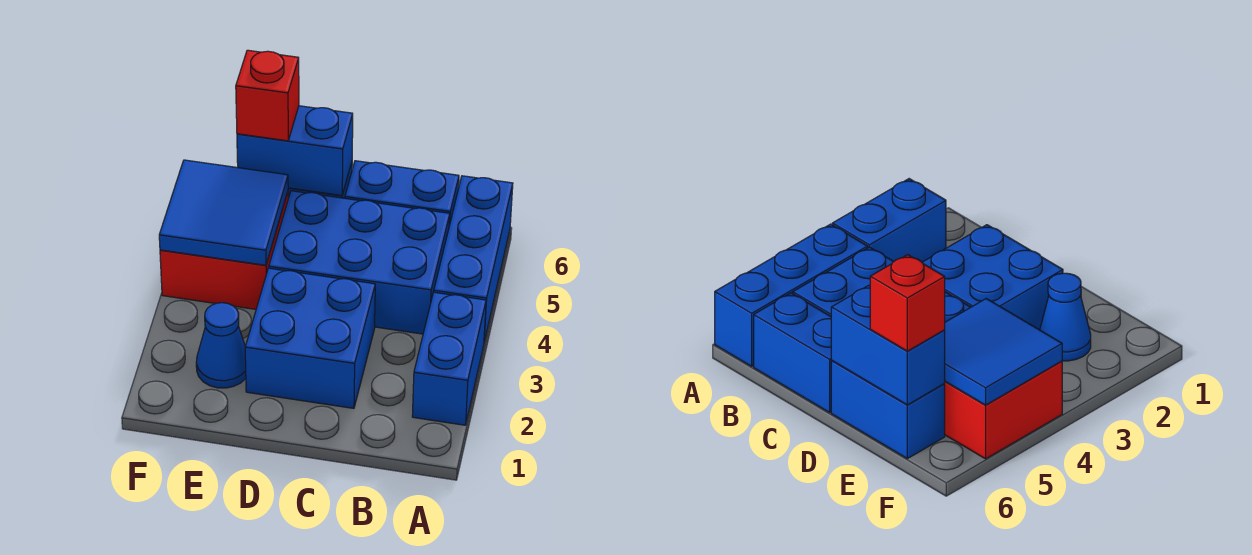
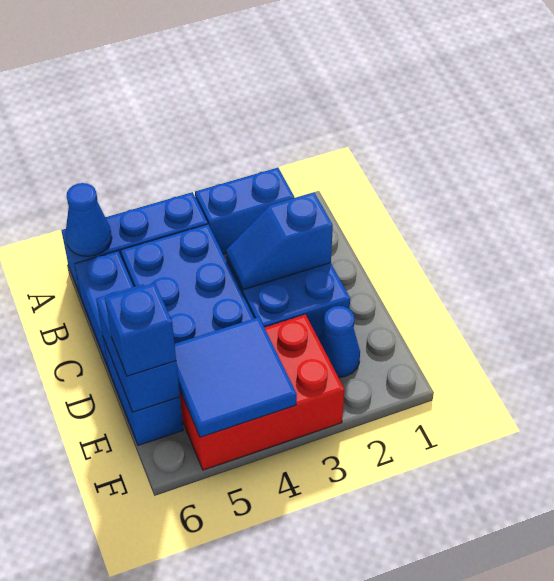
none -> blue cone A6 level 2
none -> blue slope C2:C3 level 2 top 2
red brick E4:F5 level 1 -> red brick E3:F5 level 1
red brick E6 level 3 -> blue brick E6 level 3

